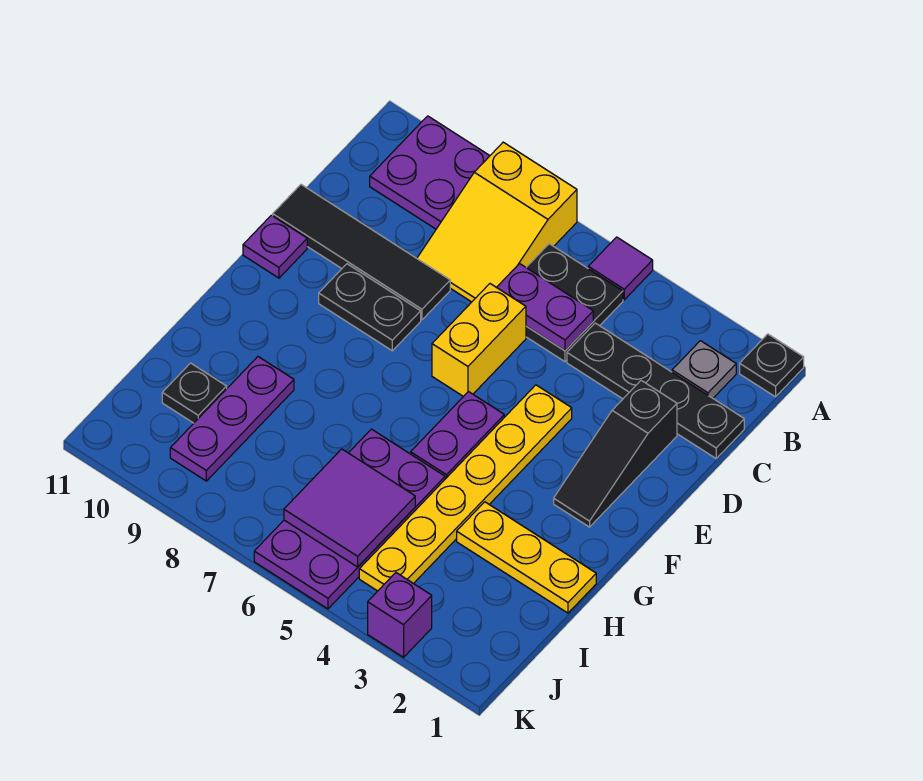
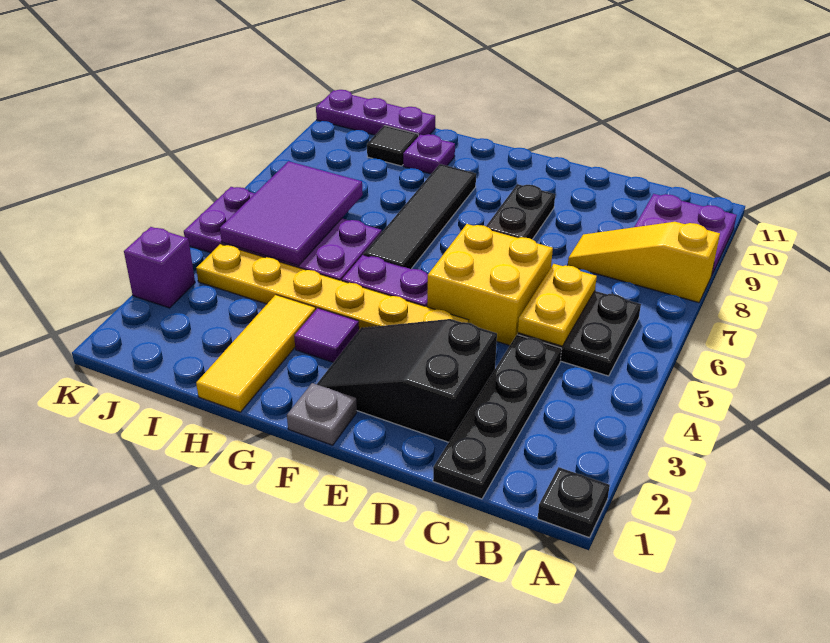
purple tile A5 level 1 -> purple tile G3 level 1
yellow slope A7:C8 level 1 top A -> yellow slope A8:C8 level 1 top A
grey plate B2 level 1 -> grey plate F1 level 1
purple plate C5:C6 level 2 -> yellow plate C5:C6 level 2
black slope D2:F2 level 1 top D -> black slope D2:F3 level 1 top D
yellow brick D6:E6 level 1 -> yellow brick D5:E6 level 1
black tile D8:D11 level 1 -> black tile G6:G9 level 1
purple plate E11 level 1 -> purple plate H10 level 1
yellow plate H1:H3 level 1 -> yellow tile H1:H3 level 1
purple plate H9:J9 level 1 -> purple plate I11:K11 level 1
purple tile I5:J6 level 2 -> purple tile I5:J7 level 2
black plate I10 level 1 -> black tile I10 level 1

